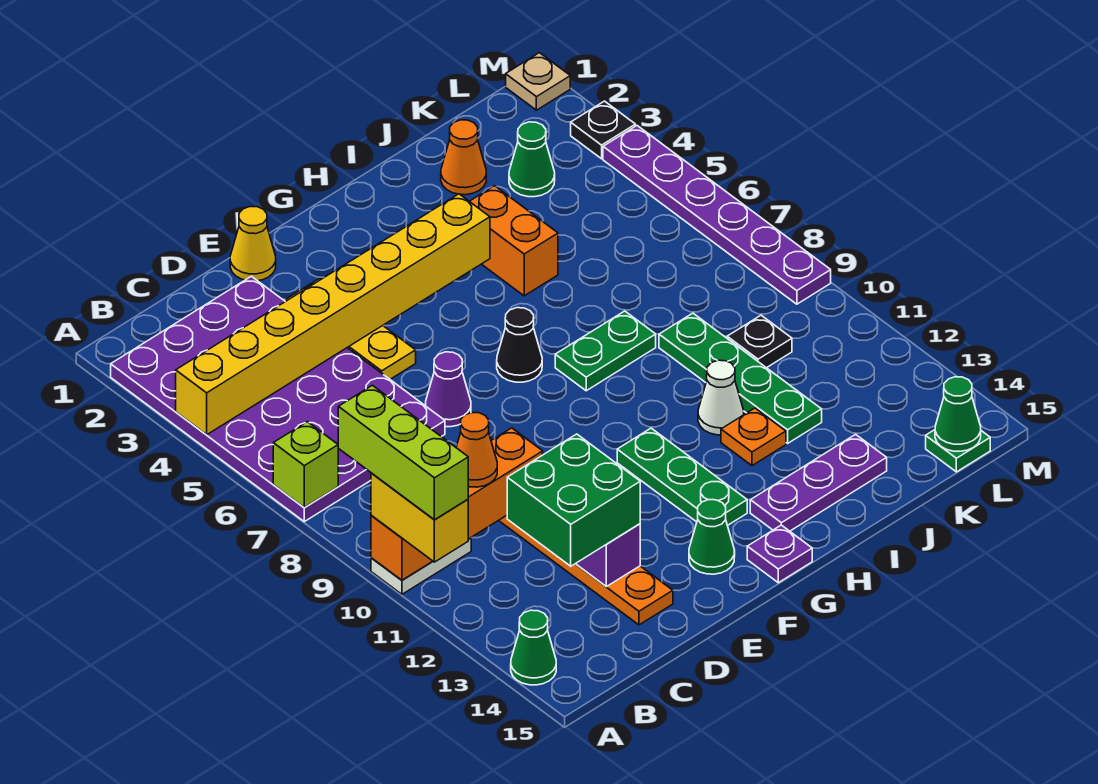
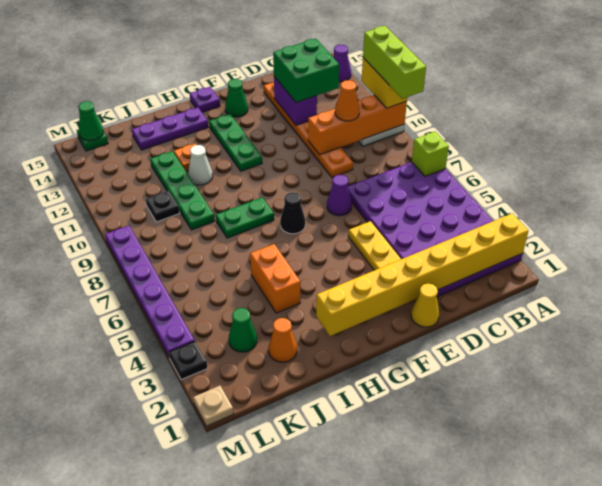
yellow brick A4:H4 level 2 -> yellow brick A2:H2 level 2
green cone A14 level 1 -> purple cone A14 level 1

